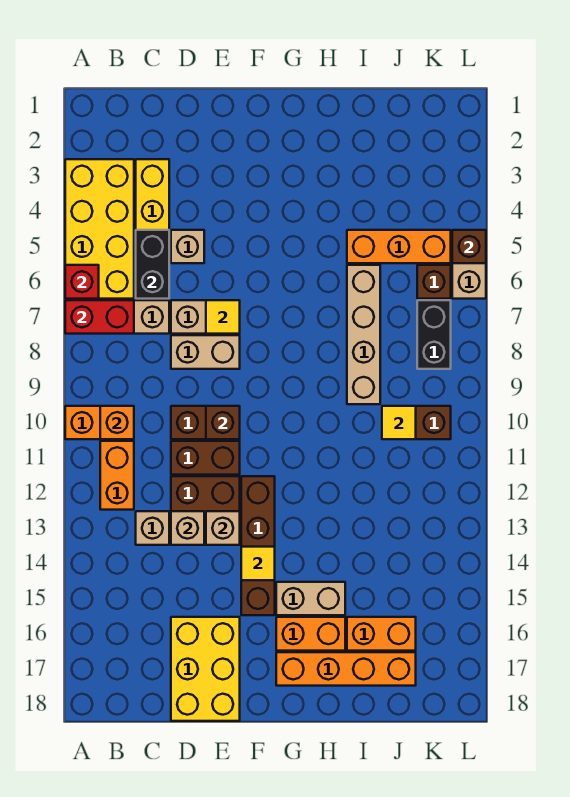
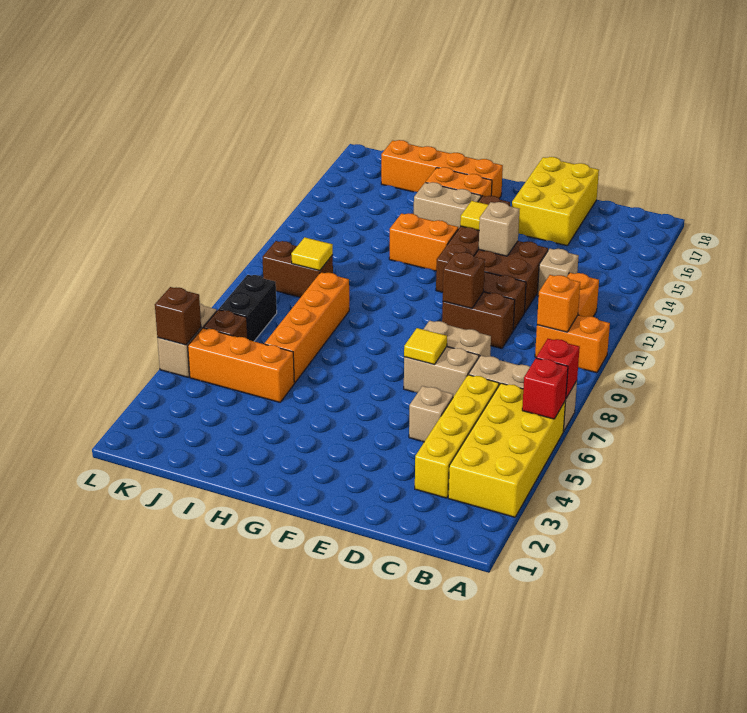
red brick A7:B7 level 2 -> red brick A7 level 2
black brick C5:C6 level 2 -> none
tan brick D13 level 2 -> none
tan brick I6:I9 level 1 -> orange brick I6:I9 level 1
orange brick I16:J16 level 1 -> orange brick G13:H13 level 1

